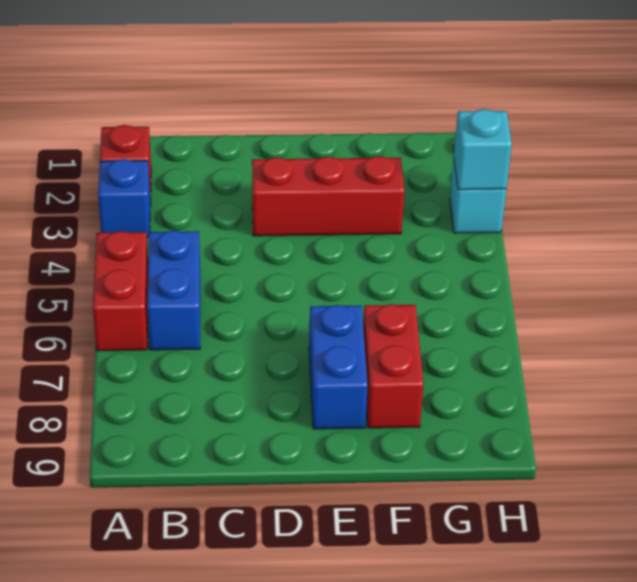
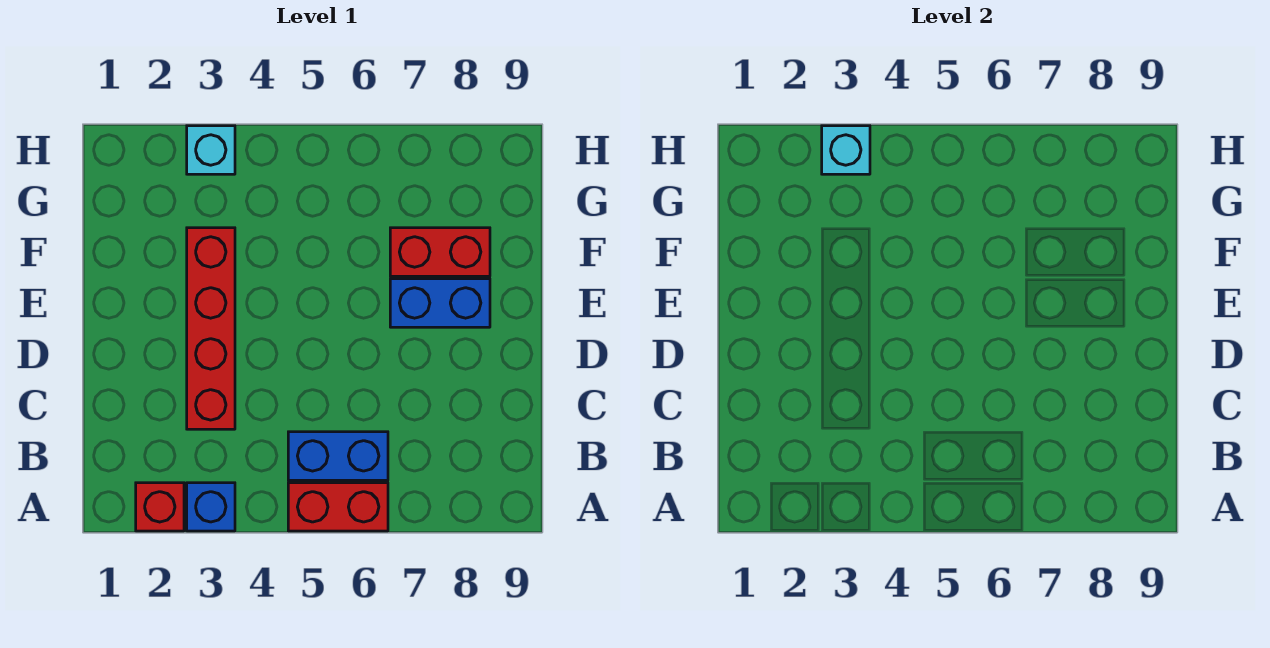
red brick D3:F3 level 1 -> red brick C3:F3 level 1

